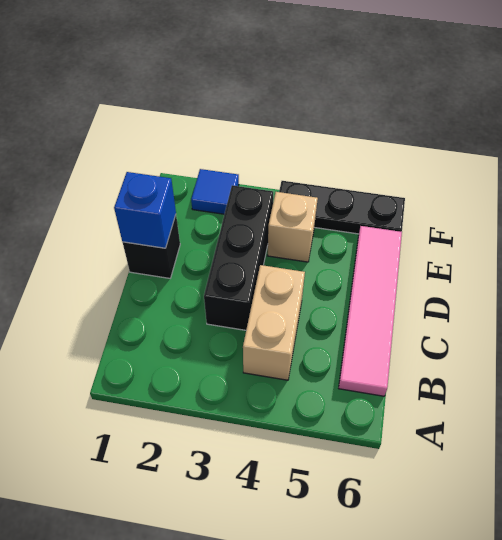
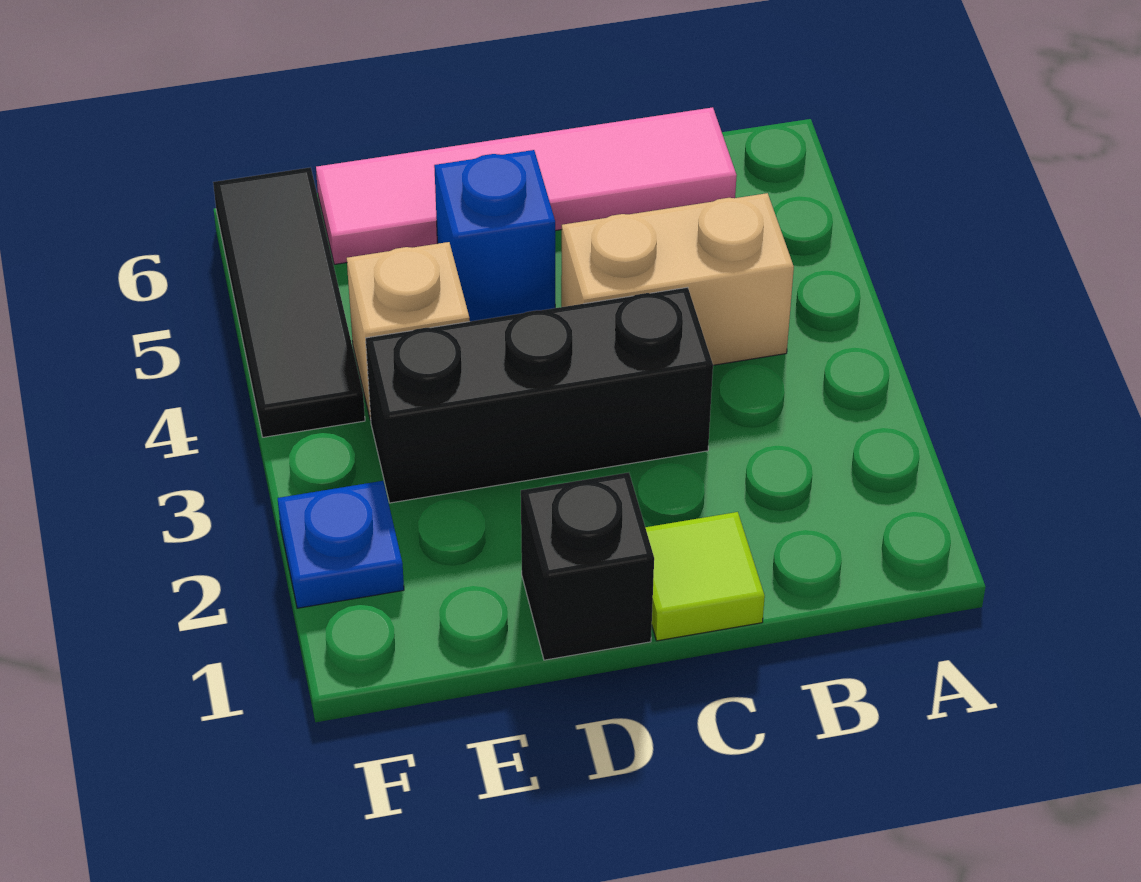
none -> lime tile C1 level 1
blue brick D1 level 2 -> blue brick D5 level 1
blue tile F2 level 1 -> blue plate F2 level 1
black plate F4:F6 level 1 -> black tile F4:F6 level 1

